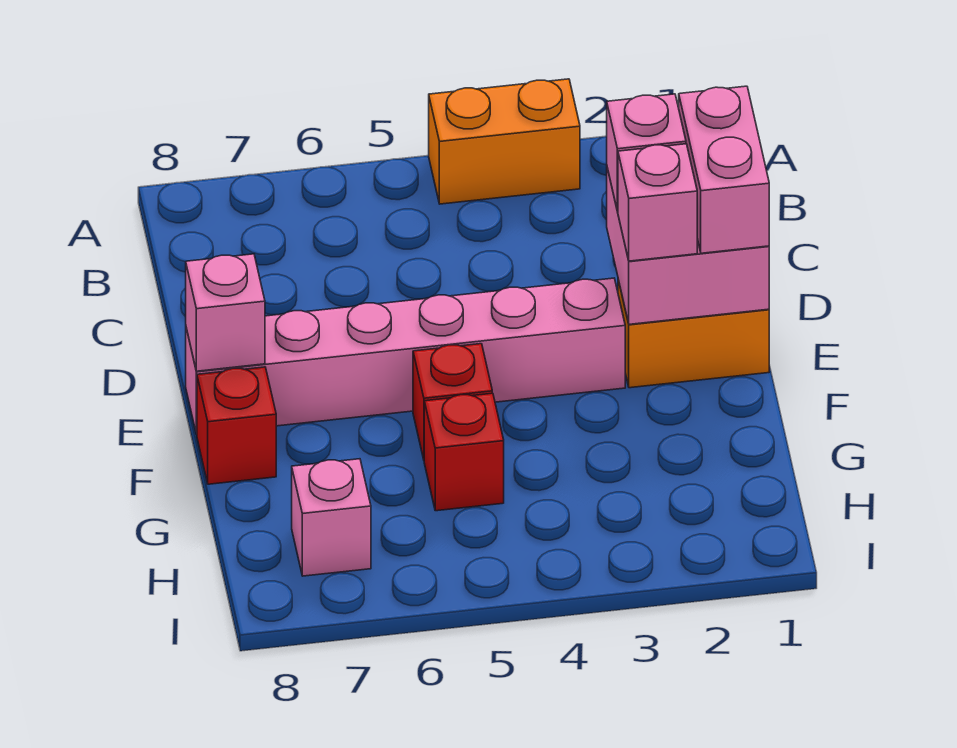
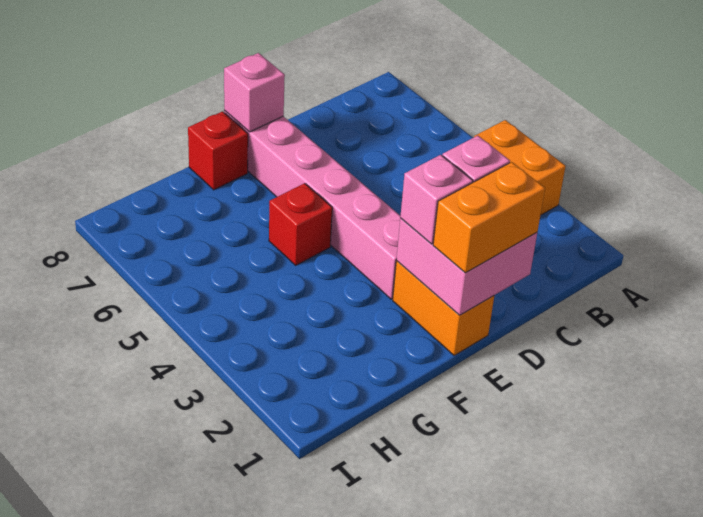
pink brick D1:E1 level 3 -> orange brick D1:E1 level 3
red brick G5 level 1 -> none
pink brick H7 level 1 -> none

